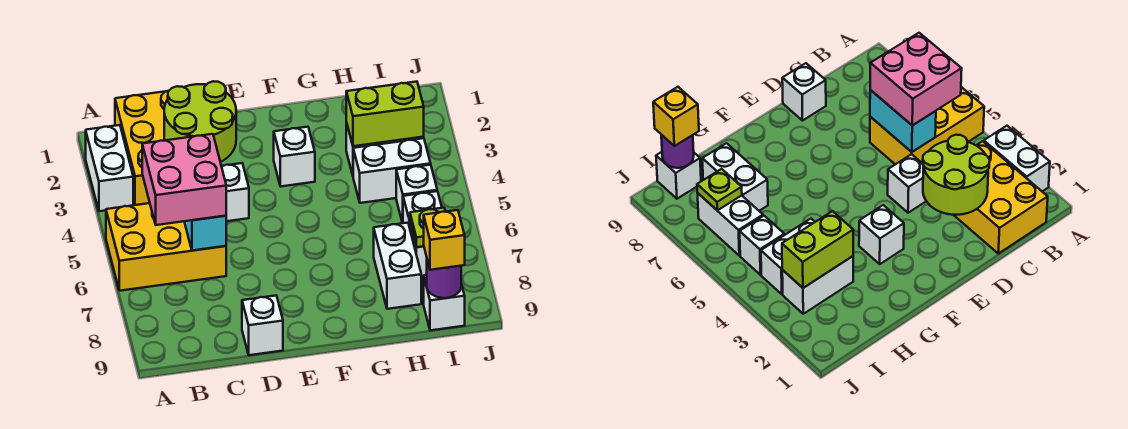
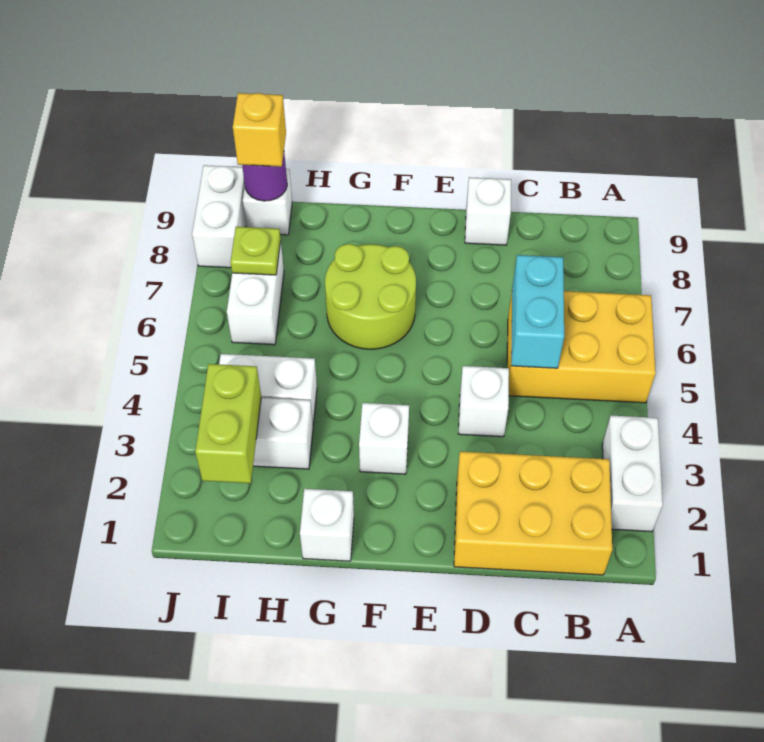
yellow brick B1:C3 level 1 -> yellow brick B1:D2 level 1
pink brick B5:C6 level 3 -> none
lime round brick C2:D3 level 2 -> lime round brick F6:G7 level 1
lime brick H3:I3 level 2 -> lime brick I2:I3 level 2
white brick H7:H8 level 1 -> white brick J8:J9 level 1
white brick I5 level 1 -> white brick G1 level 1

